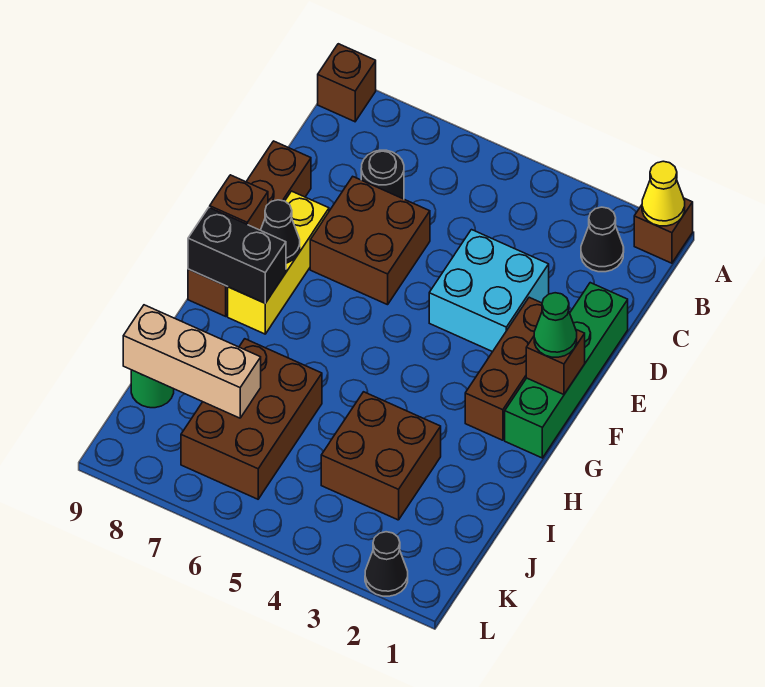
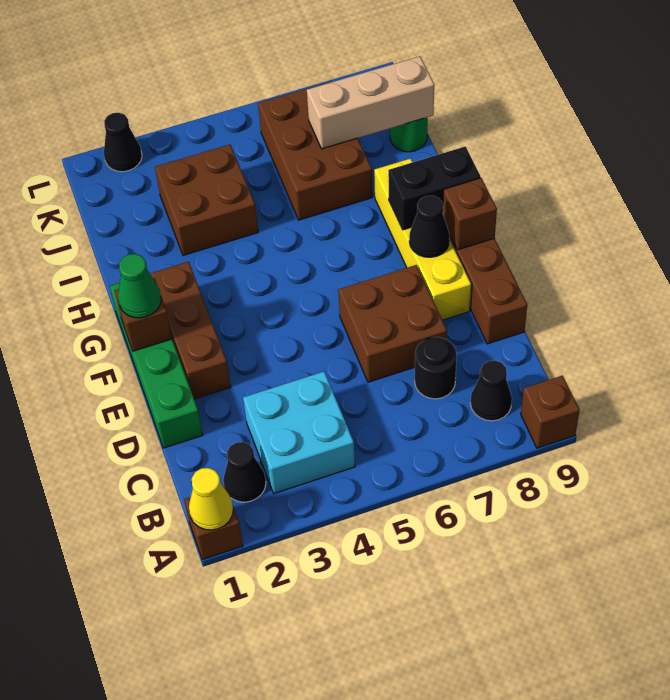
none -> black cone B8 level 1
cyan brick D3:E4 level 1 -> cyan brick B3:C4 level 1
yellow brick E8:G8 level 1 -> yellow brick E8:H8 level 1

